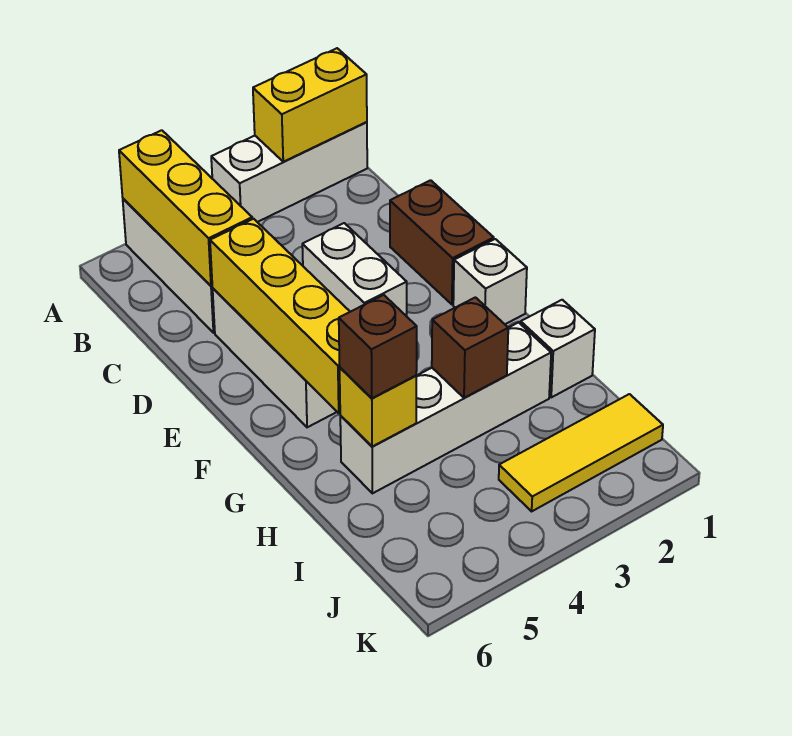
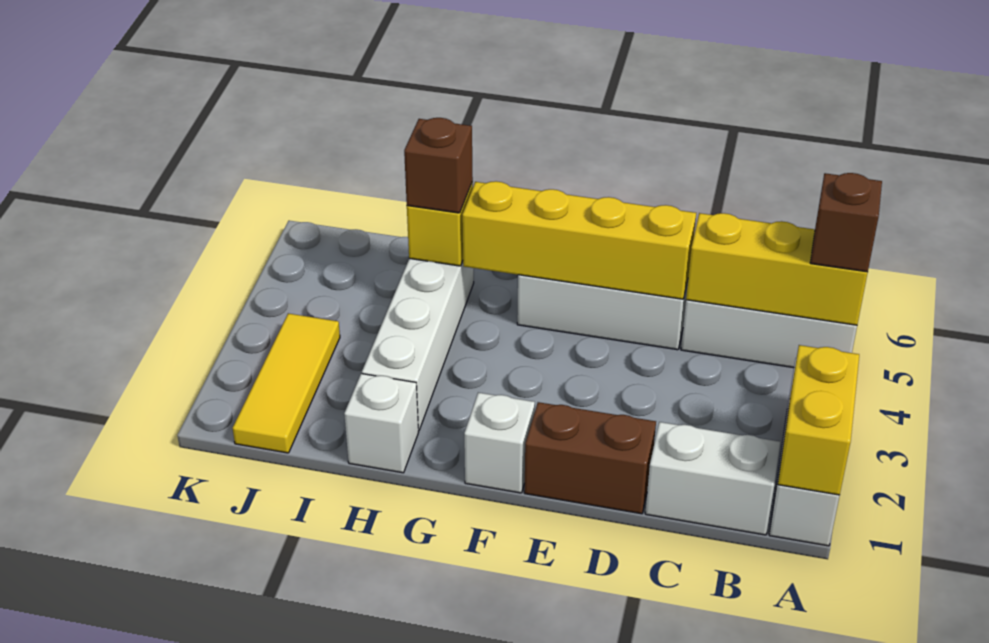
white brick D3:E3 level 1 -> white brick B1:C1 level 1
brown brick H3 level 2 -> brown brick A5 level 3

